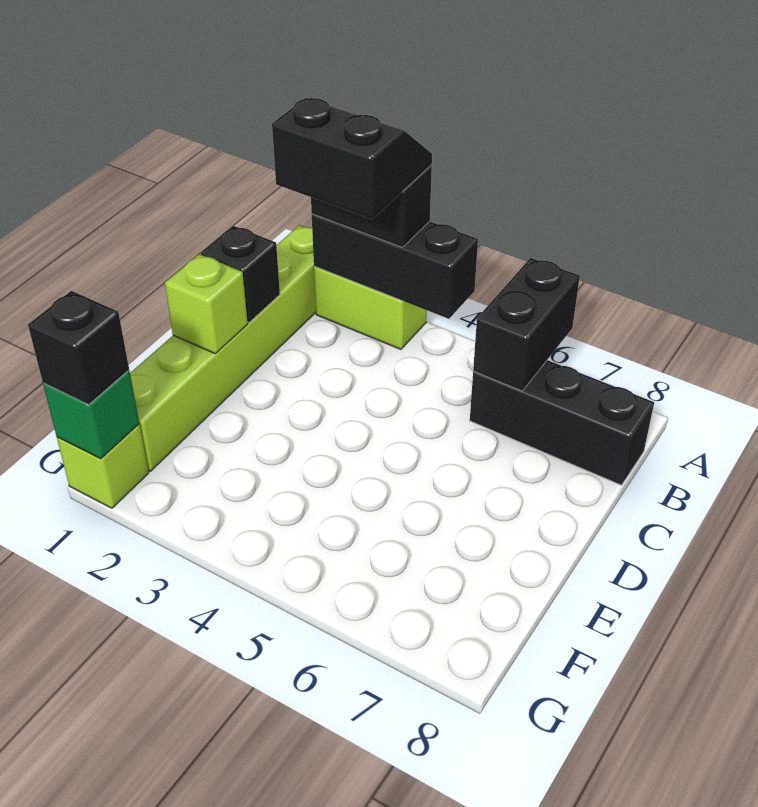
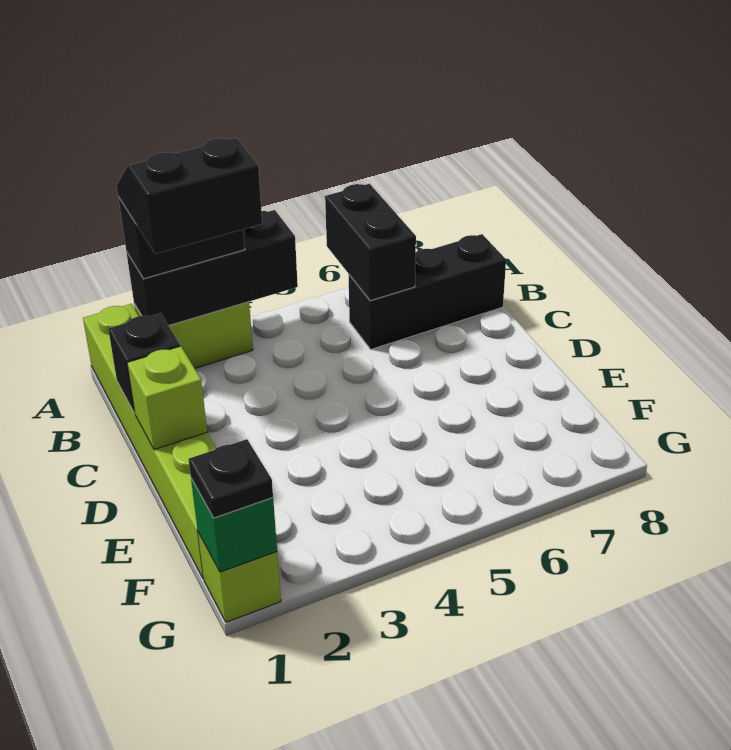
black brick G1 level 3 -> black plate G1 level 3

